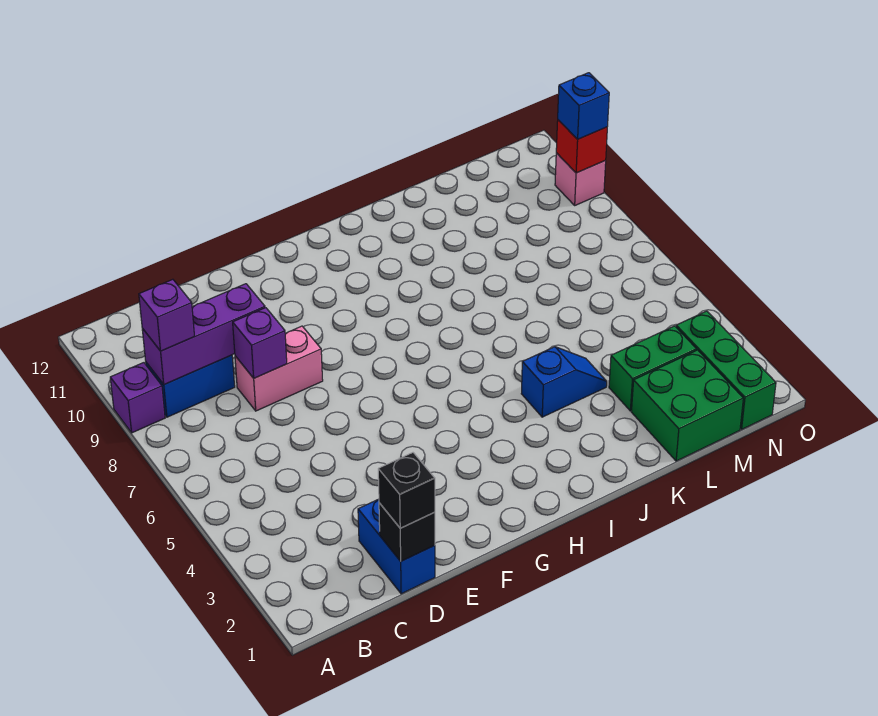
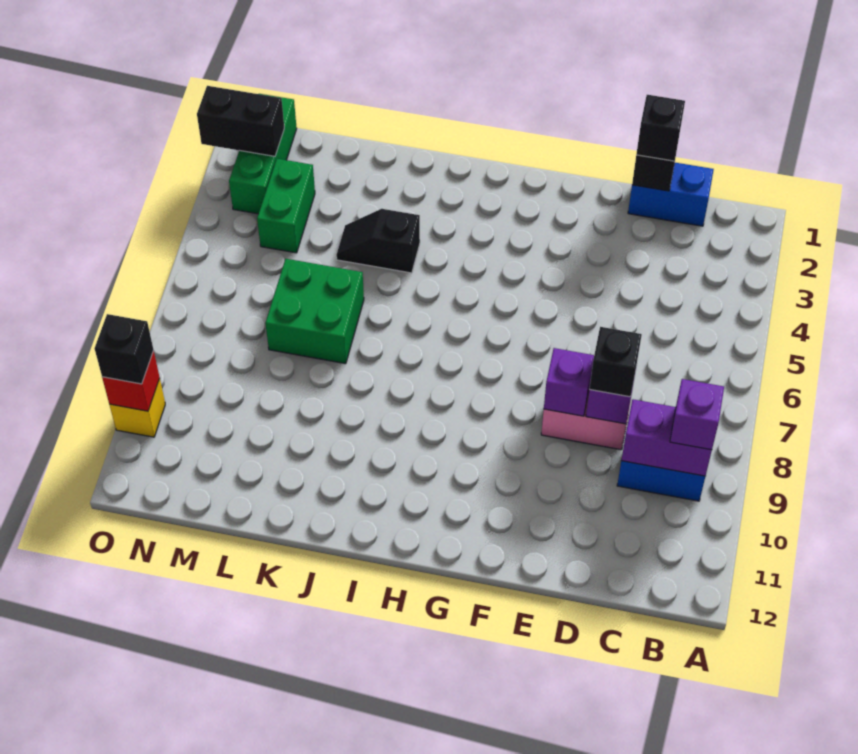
purple brick A9 level 1 -> purple brick E8 level 2
purple brick B9:D9 level 2 -> purple brick B9:C9 level 2
blue brick D1:D2 level 1 -> blue brick C1:D1 level 1
none -> black brick D8 level 3
blue slope J4:K4 level 1 top J -> black slope J4:K4 level 1 top J
green brick L1:M2 level 1 -> green brick K6:L7 level 1
green brick L3:M3 level 1 -> green brick M3:M4 level 1
none -> black brick N2:O2 level 2
pink brick O10 level 1 -> yellow brick O10 level 1
blue brick O10 level 3 -> black brick O10 level 3

